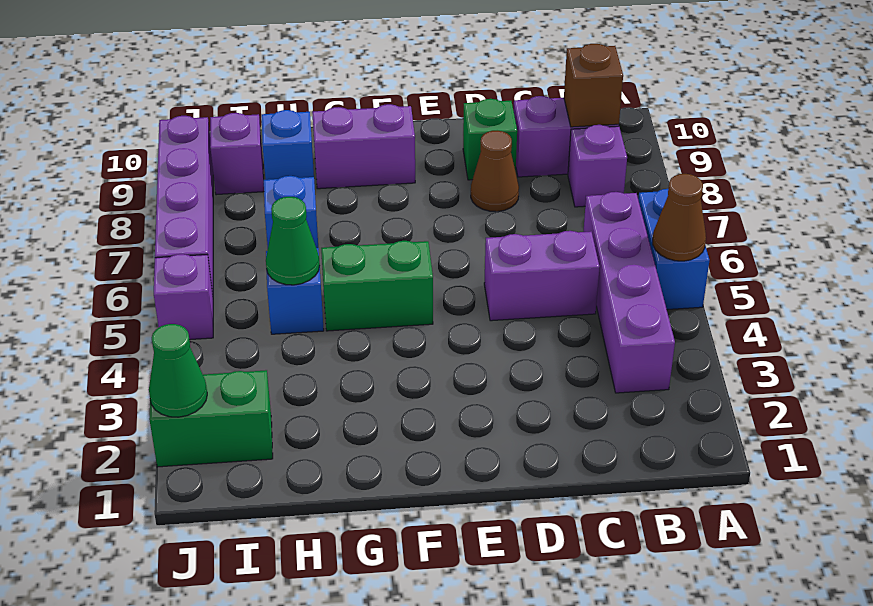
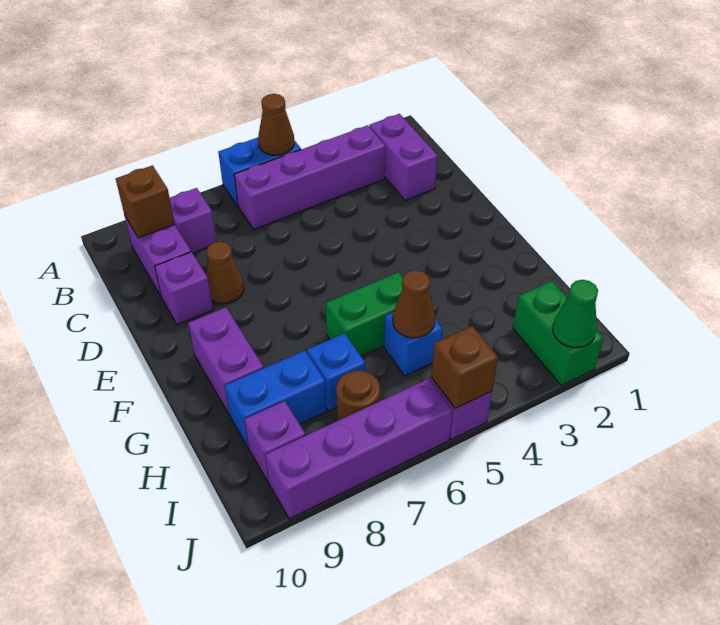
purple brick C5:D5 level 1 -> purple brick B2:C2 level 1
green brick D9 level 1 -> purple brick D9 level 1
green brick F5:G5 level 1 -> green brick G5:G6 level 1
green cone H5 level 2 -> brown cone H5 level 2
blue brick H9 level 1 -> blue brick H8:H9 level 1
none -> brown round brick I7 level 1
none -> brown brick J5 level 2

